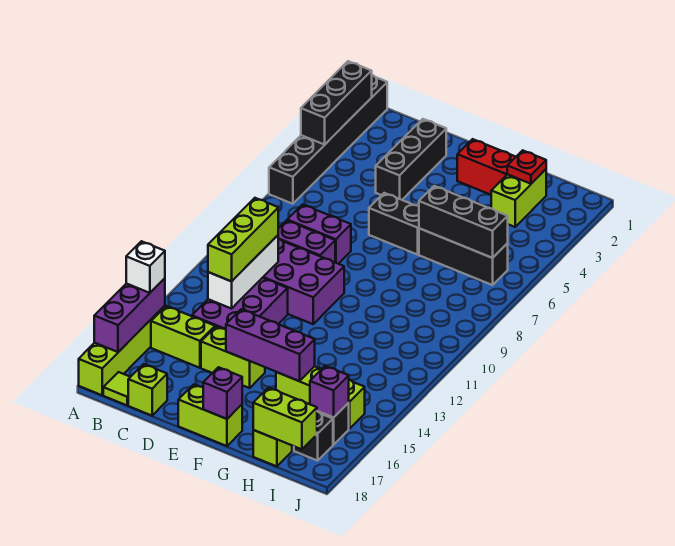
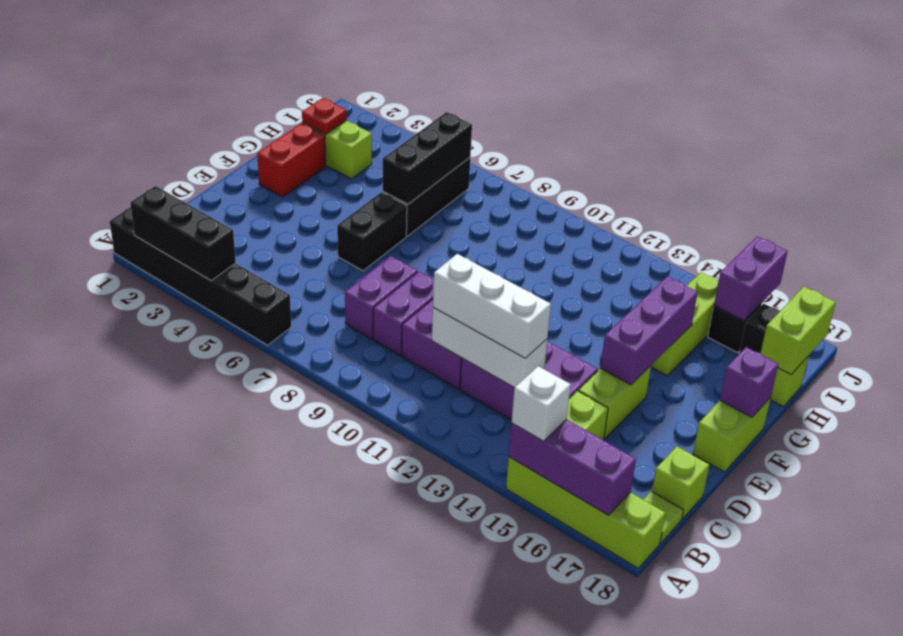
lime brick C11:C13 level 3 -> white brick C11:C13 level 3
black brick D2:D4 level 1 -> none
purple brick I16 level 2 -> purple brick I16:J16 level 2

